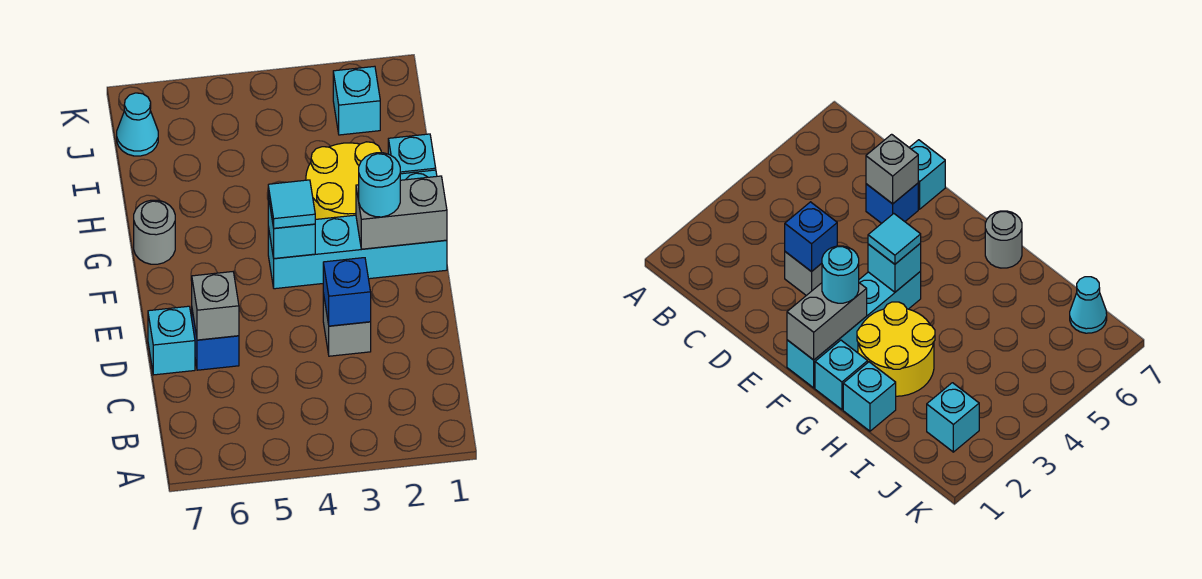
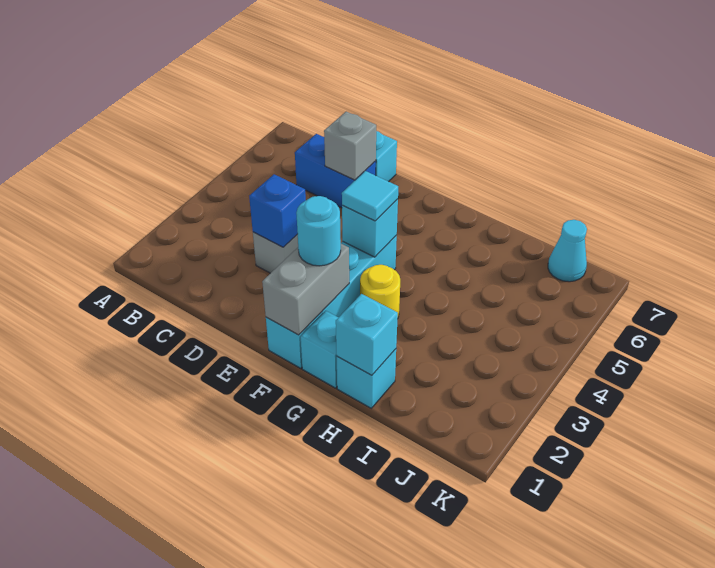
blue brick D6 level 1 -> blue brick C6:D6 level 1
yellow round brick G2:H3 level 1 -> yellow round brick G3 level 1
grey round brick G7 level 1 -> none
cyan brick J2 level 1 -> cyan brick H1 level 2

